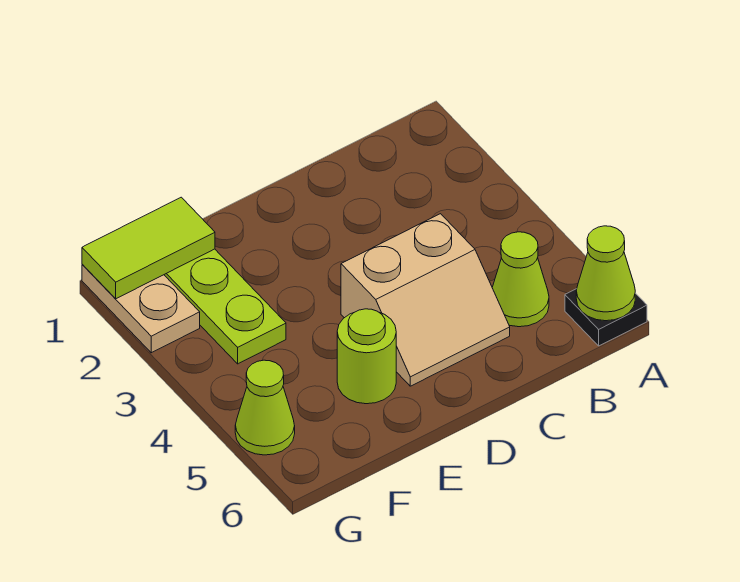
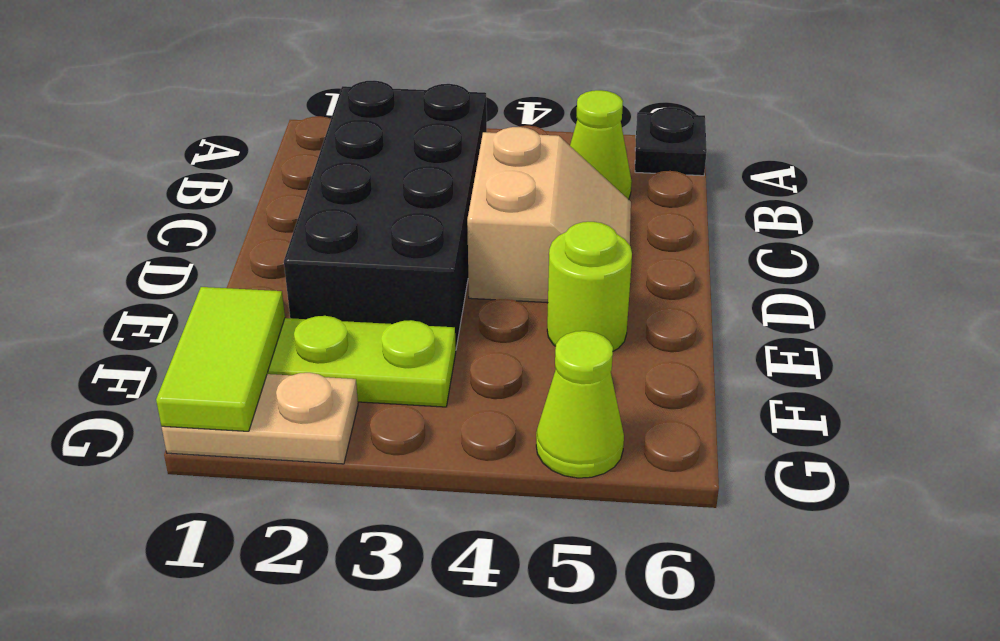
lime cone A6 level 2 -> none
none -> black brick B2:E3 level 1

